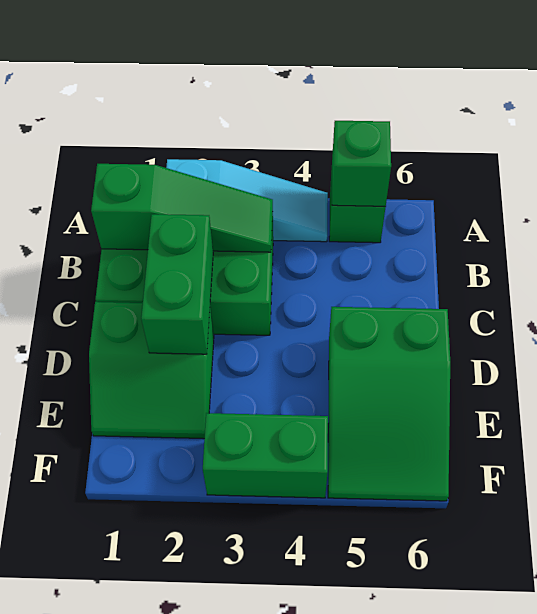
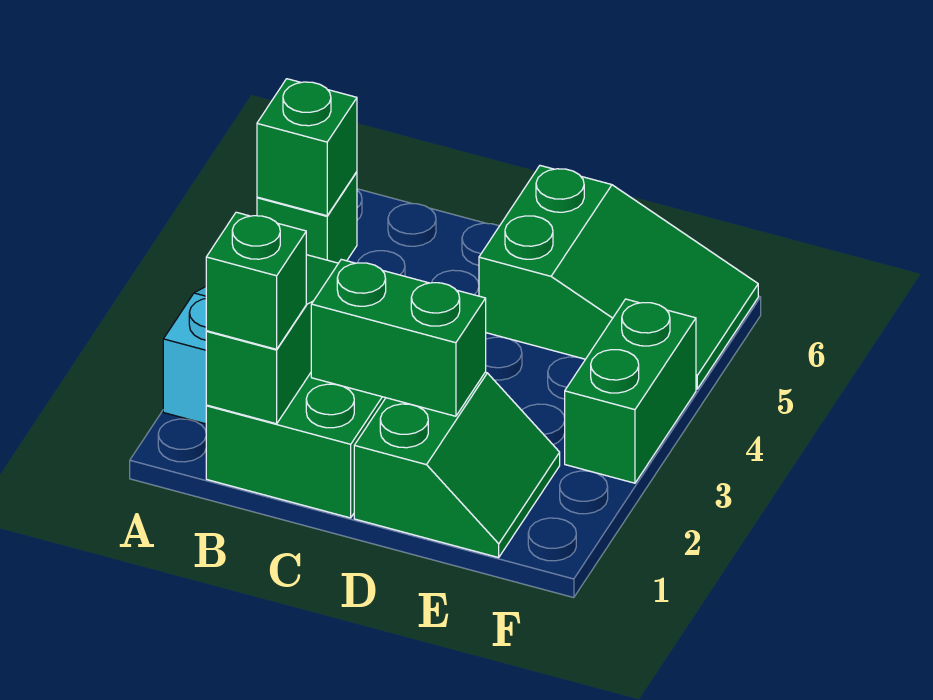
none -> green brick B1 level 3

